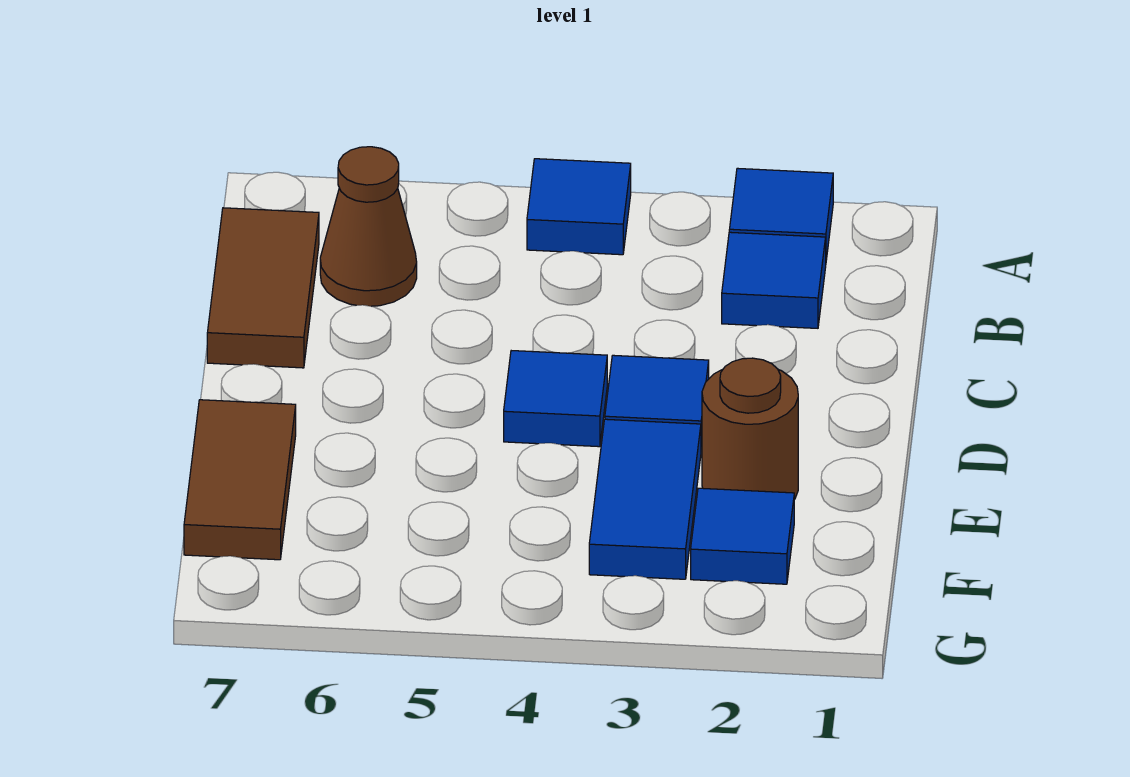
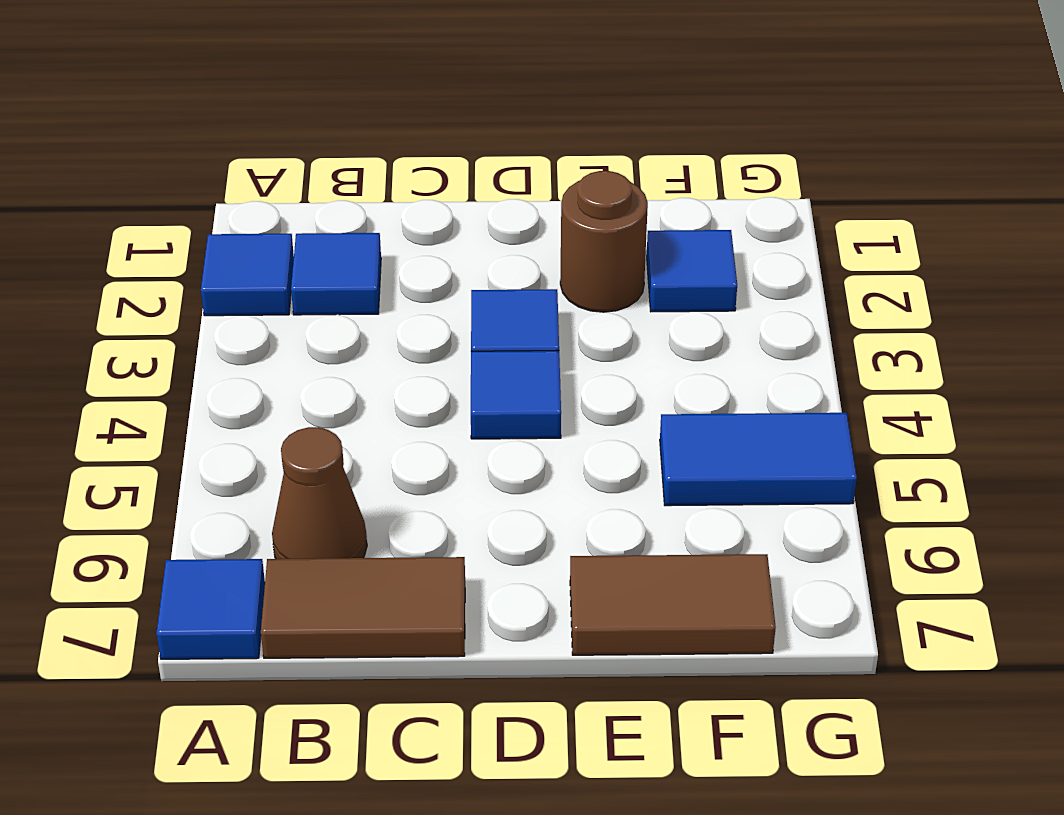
blue tile A4 level 1 -> blue tile A7 level 1
blue tile E3:F3 level 1 -> blue tile F5:G5 level 1

